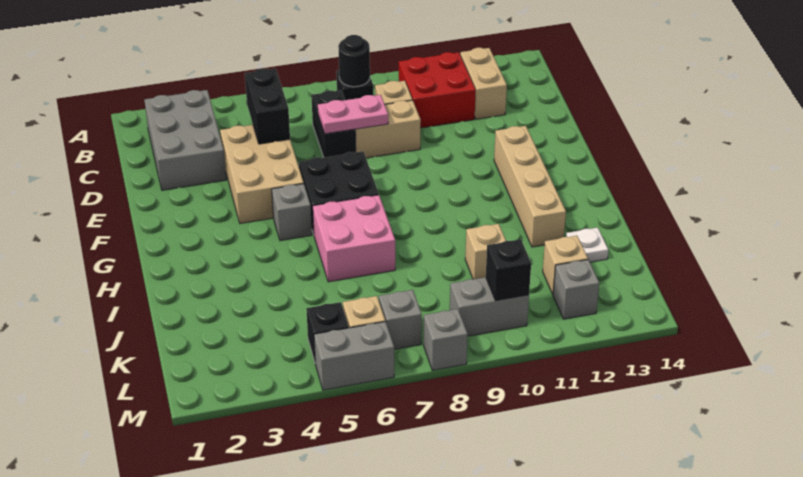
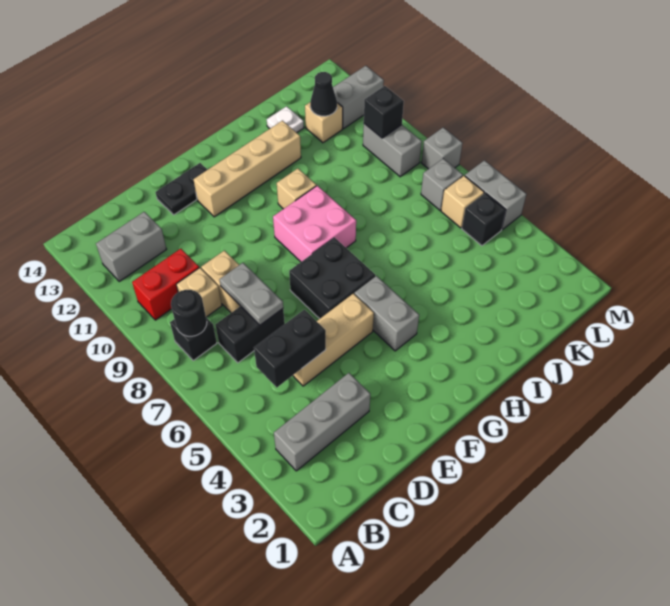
grey brick B2:D3 level 1 -> grey brick B3:D3 level 1
red brick B10:C11 level 1 -> red brick B10:C10 level 1
tan brick B12:C12 level 1 -> grey brick B12:C12 level 1
tan brick D4:F5 level 1 -> tan brick D5:F5 level 1
pink plate D7:D8 level 2 -> grey plate D7:D8 level 2
none -> black plate E13:F13 level 1
grey brick G5 level 1 -> grey brick G4:G5 level 1
pink brick H6:I7 level 1 -> pink brick G8:H9 level 1
tan brick J10 level 1 -> tan brick H10 level 1
none -> black cone K12 level 2
grey brick L12 level 1 -> grey brick L12:M12 level 1

